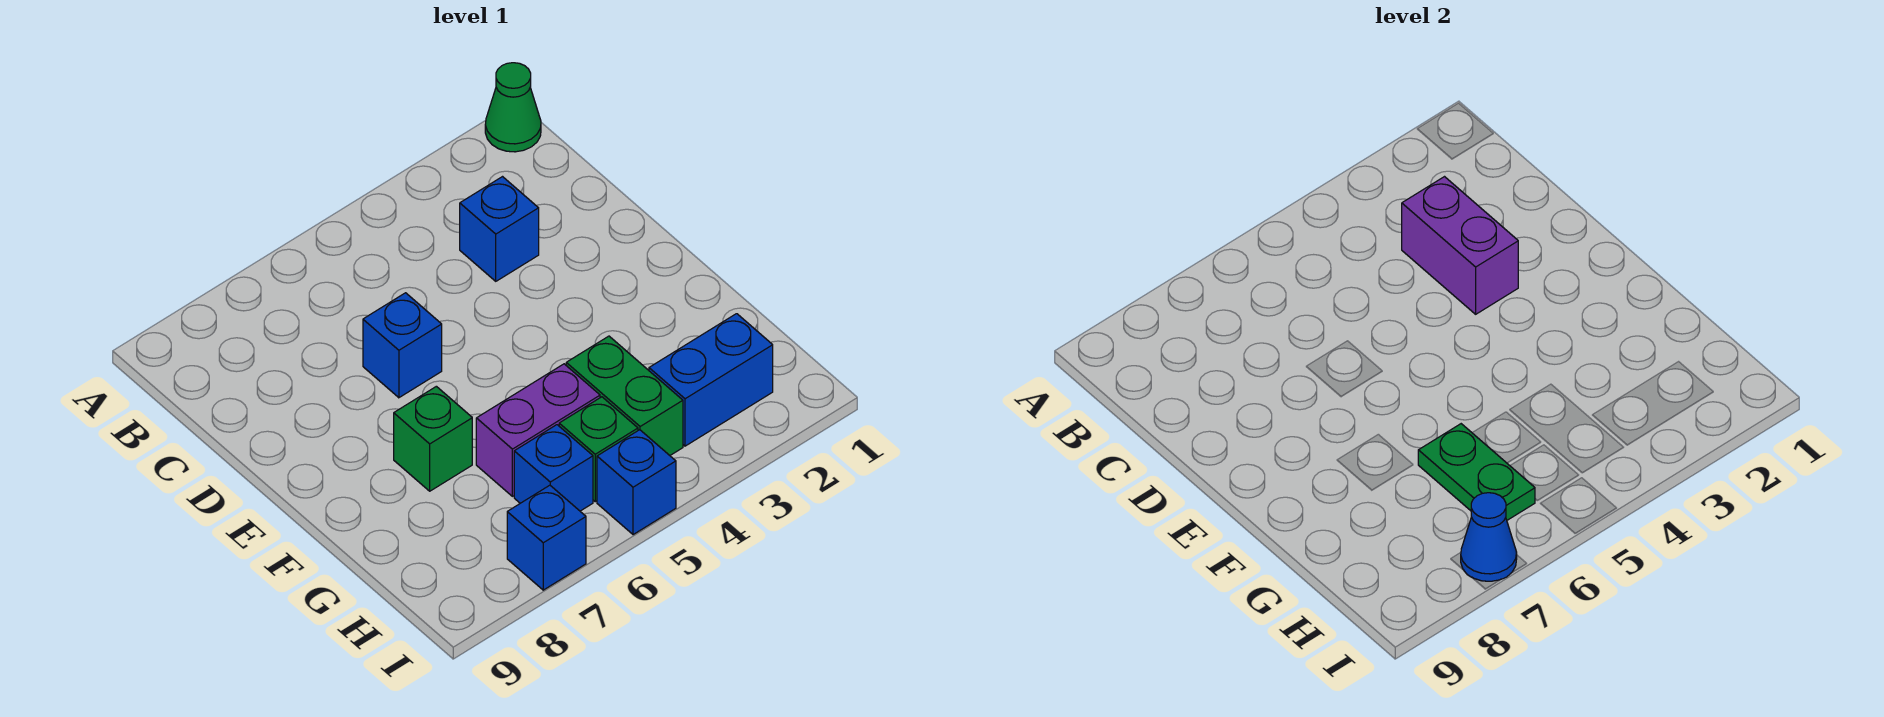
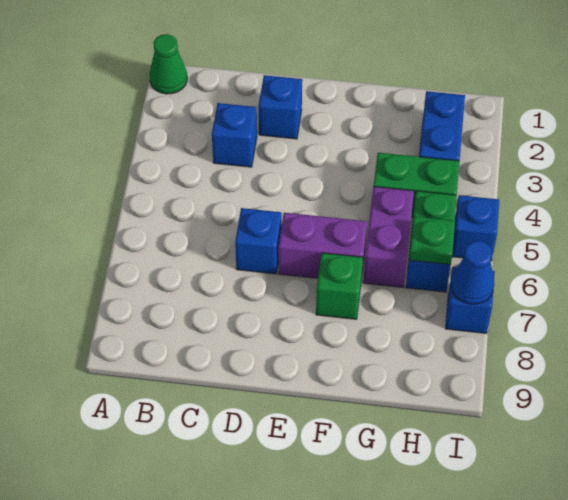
purple brick C3:D3 level 2 -> purple brick E6:F6 level 1
none -> blue brick D2 level 1
green plate G6:H6 level 2 -> green plate H6 level 2

